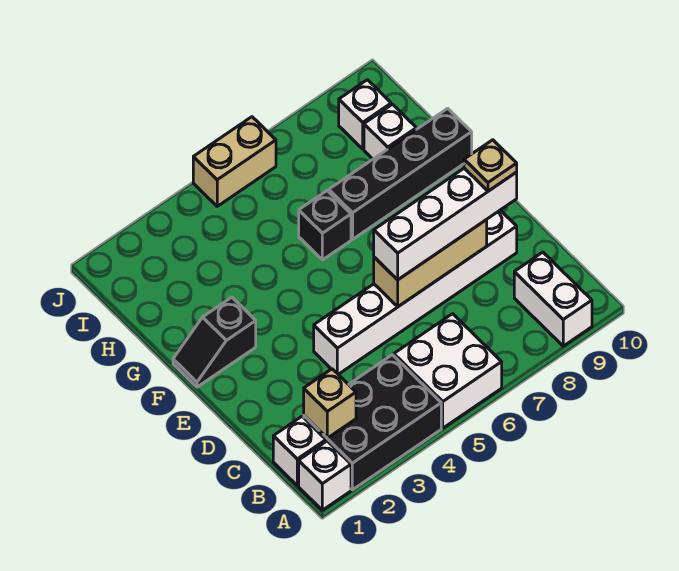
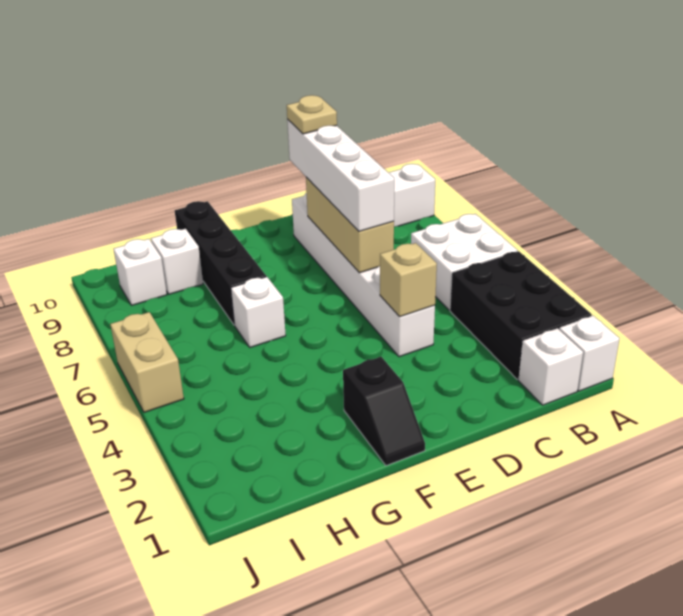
tan brick B2 level 2 -> tan brick D4 level 2
black brick G6 level 1 -> white brick G6 level 1

